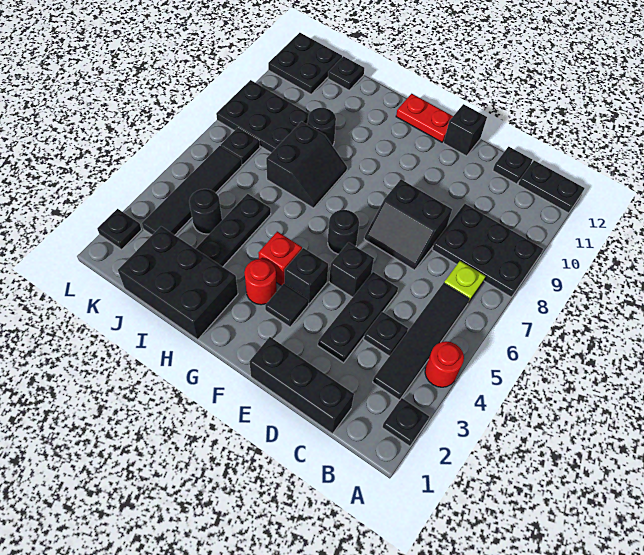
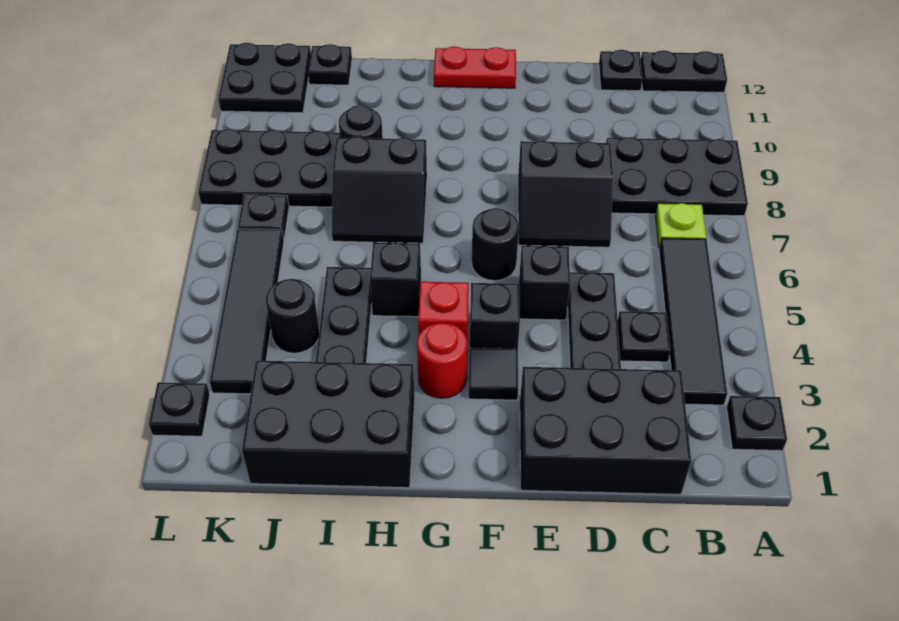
red round brick A4 level 1 -> none
black brick C1:E1 level 1 -> black brick C1:E2 level 1
black brick E12 level 1 -> black brick H5 level 1
black slope H7:I8 level 1 top I -> black slope H7:I8 level 1 top 8

